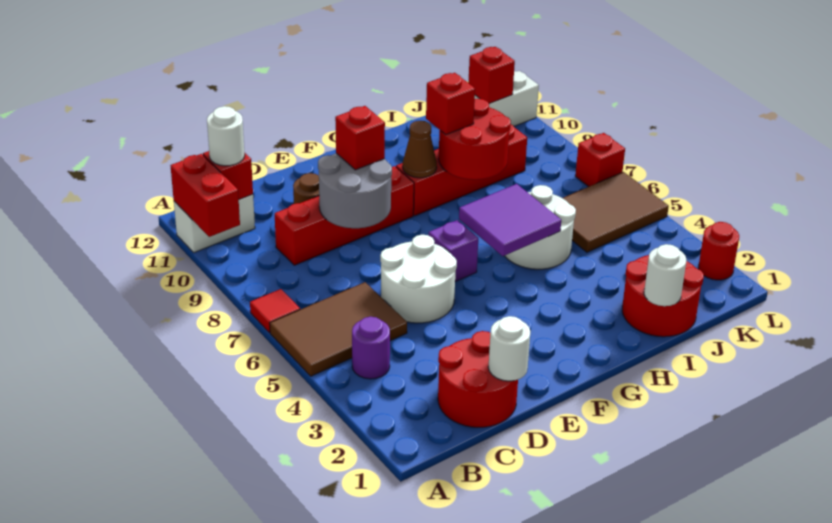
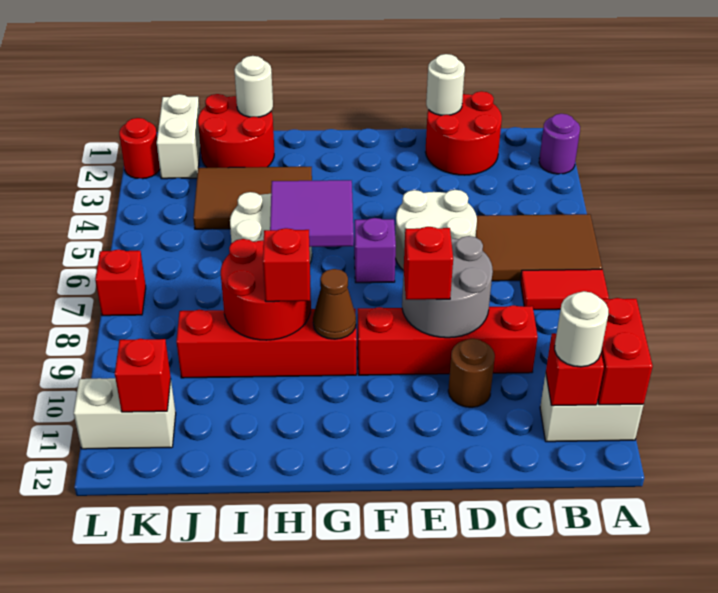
red tile A7 level 1 -> red tile A7:B7 level 1
purple round brick B4 level 1 -> purple round brick A2 level 1
brown tile J5:L6 level 1 -> brown tile H3:J4 level 1
none -> white brick K1:K2 level 1

